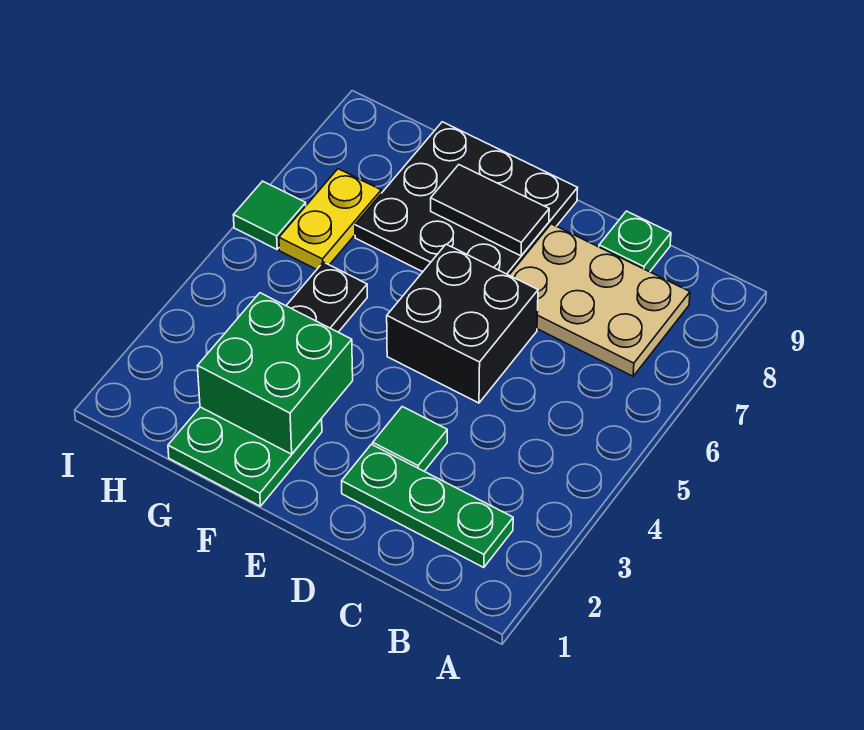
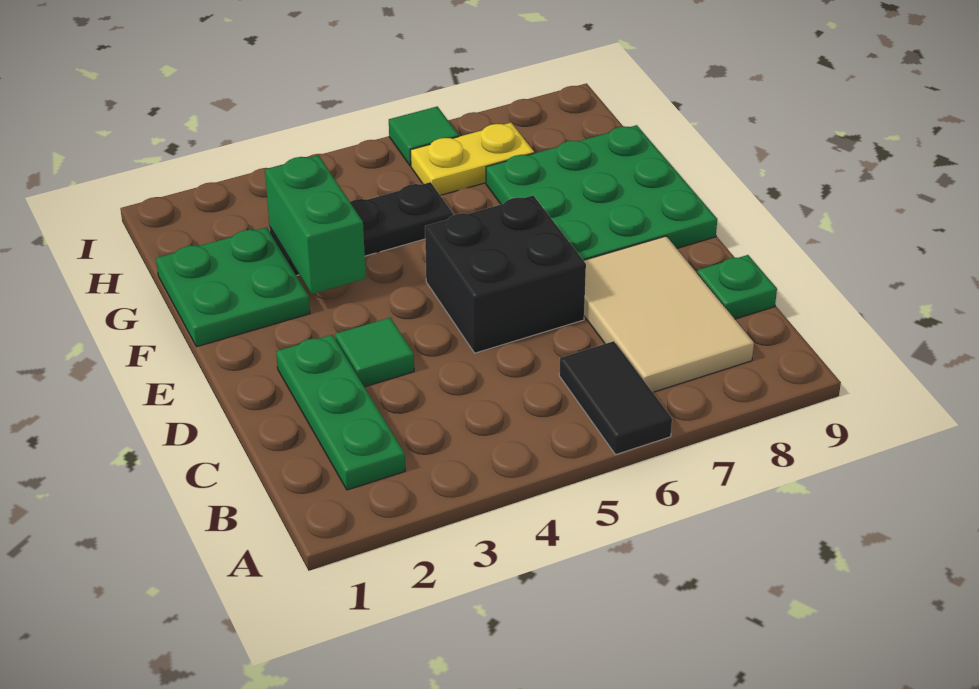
tan plate B7:D8 level 1 -> tan tile B7:D8 level 1
black plate E7:G9 level 1 -> green plate E7:G9 level 1
black tile E8:F8 level 2 -> black tile A6:B6 level 1
green brick F2:G3 level 2 -> green brick F3:G3 level 2

